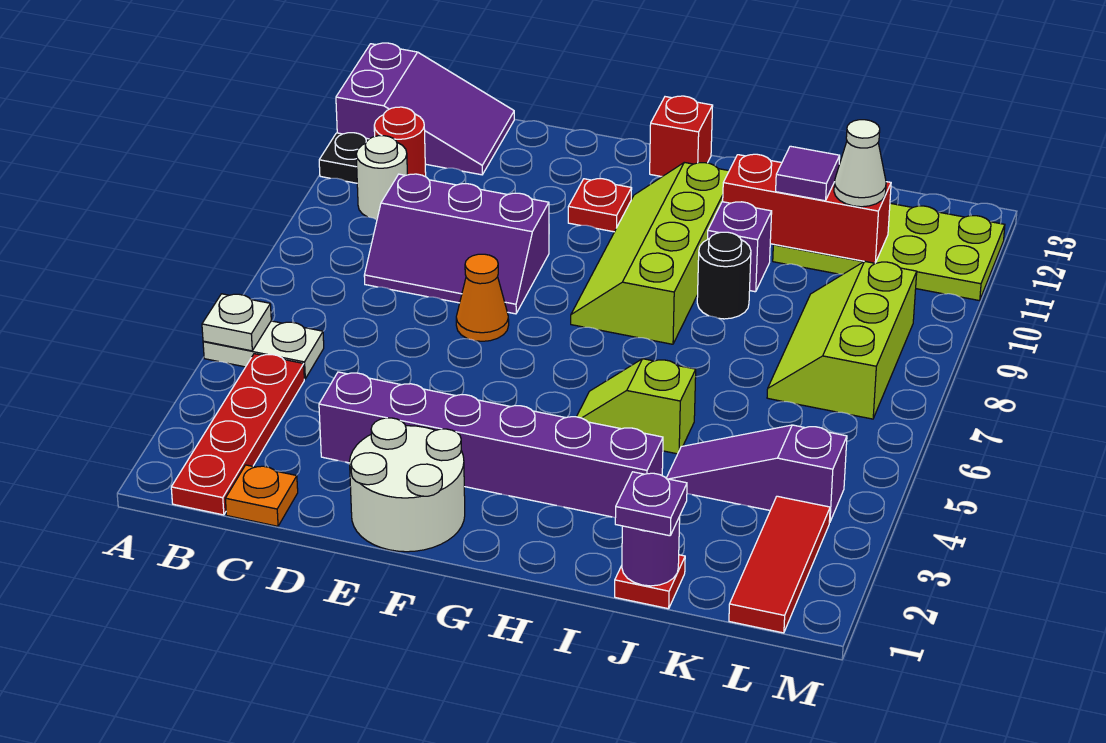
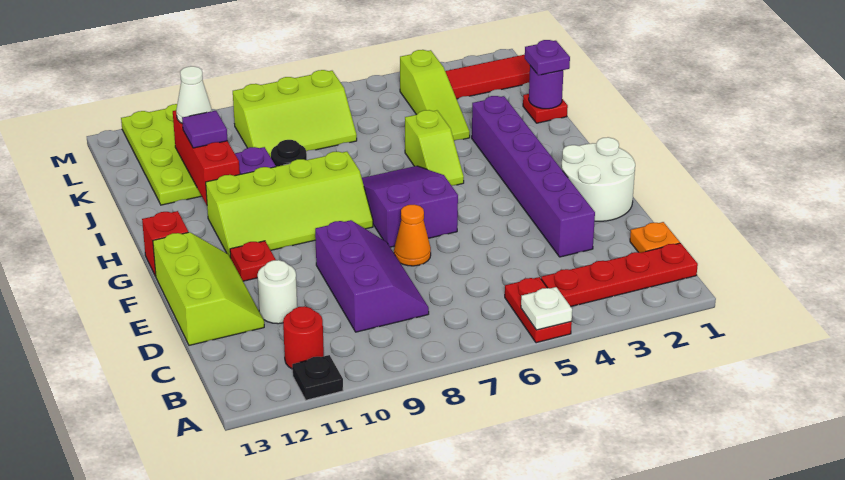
white plate A5:B5 level 1 -> red plate A5:B5 level 1
purple slope A12:C13 level 1 top A -> purple slope F6:H7 level 1 top F
white round brick B10 level 1 -> white round brick D11 level 1
none -> lime slope D12:F13 level 1 top 13
purple slope J4:L4 level 1 top L -> lime slope J4:L4 level 1 top L

